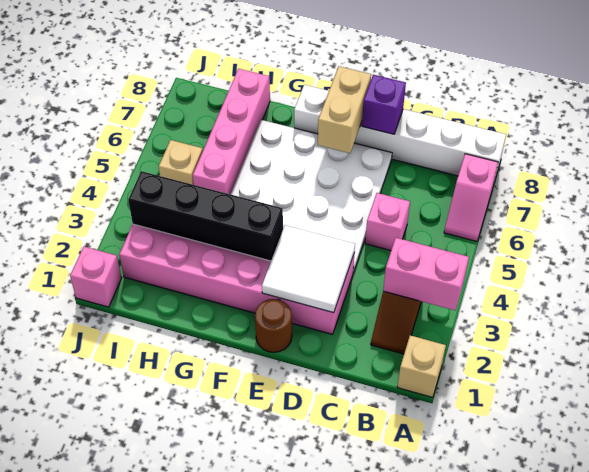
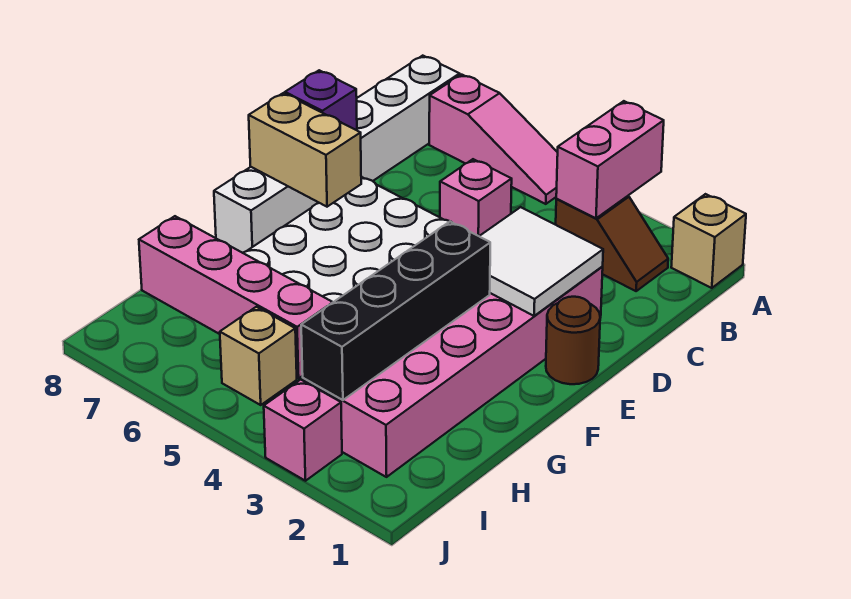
pink slope A6:A7 level 1 top 7 -> pink slope A5:A7 level 1 top 7
pink brick J1 level 1 -> pink brick J3 level 1

